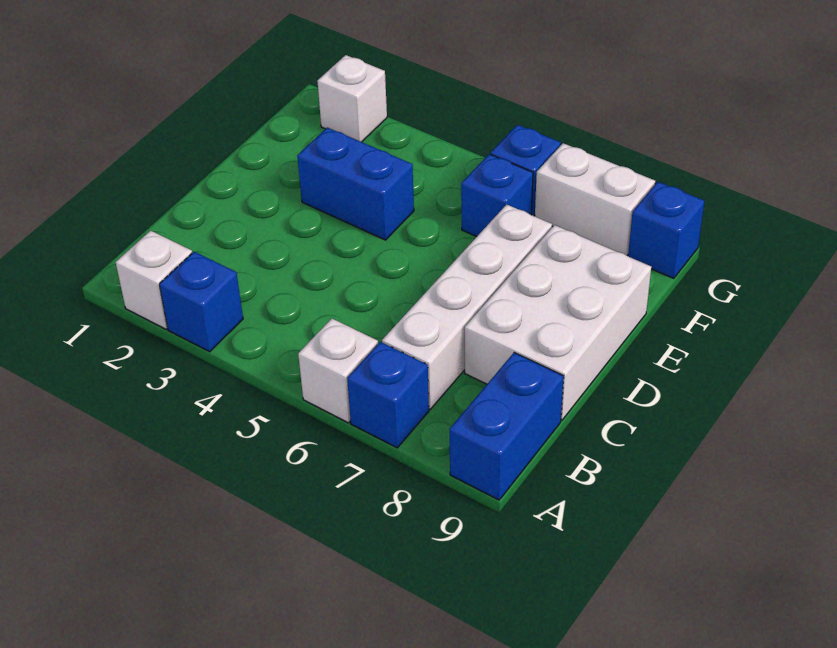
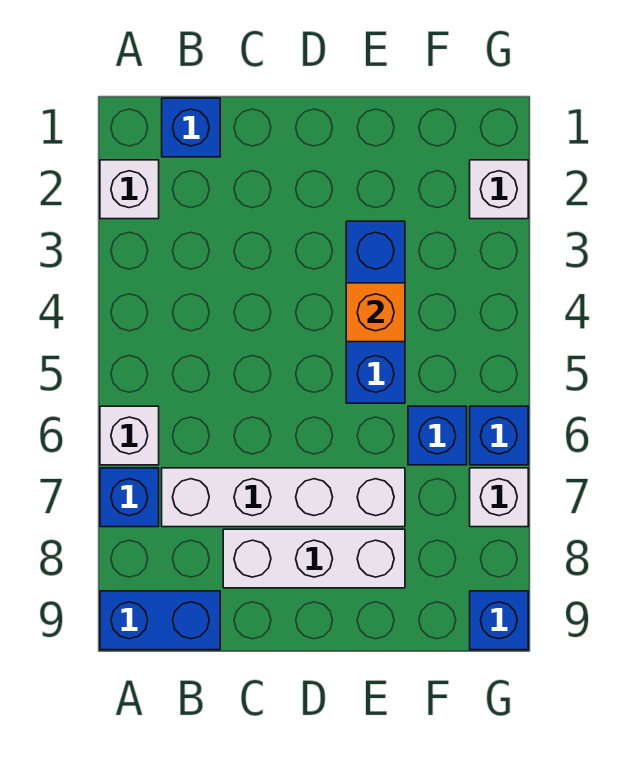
blue brick A3 level 1 -> blue brick B1 level 1
white brick C8:E9 level 1 -> white brick C8:E8 level 1
blue brick E3:E4 level 1 -> blue brick E3:E5 level 1
none -> orange brick E4 level 2
white brick G7:G8 level 1 -> white brick G7 level 1

